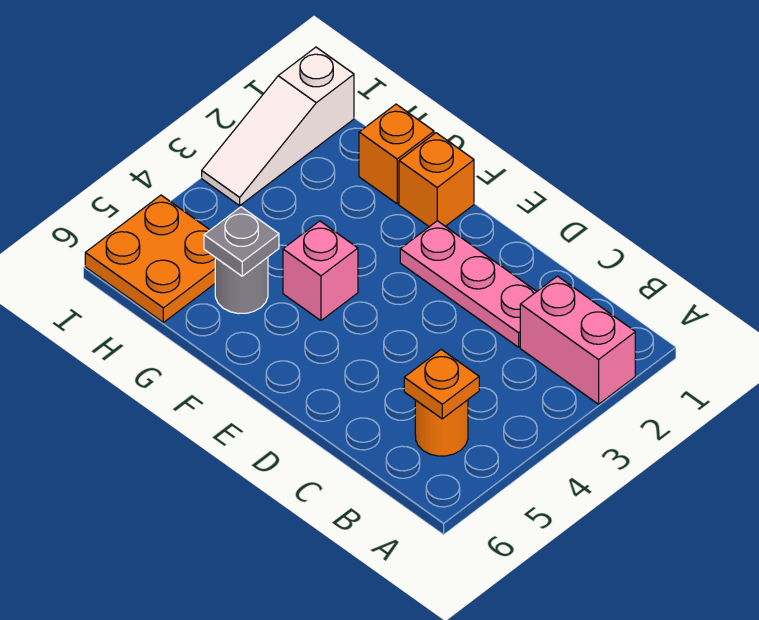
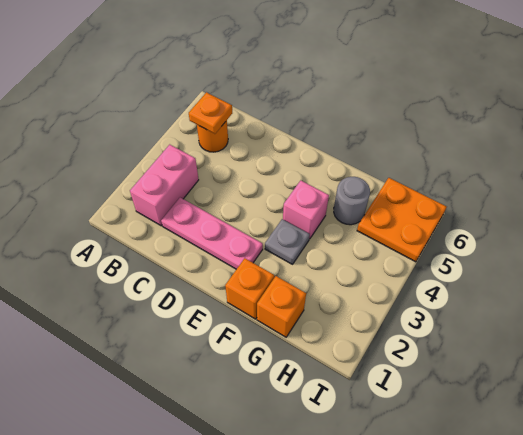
pink brick A2:B2 level 1 -> pink brick B2:B3 level 1
grey plate G5 level 2 -> grey plate F3 level 1
white slope I1:I3 level 1 top 1 -> none

